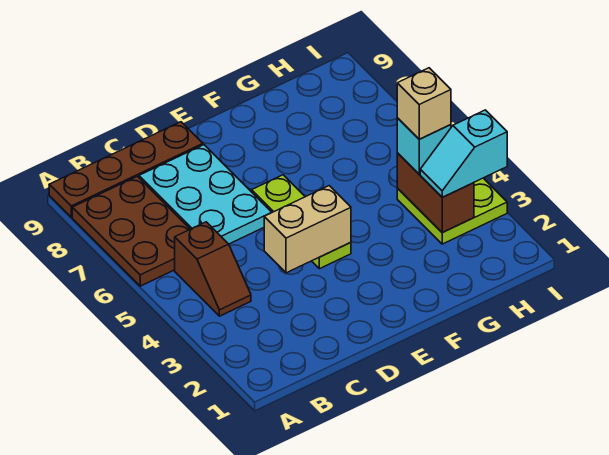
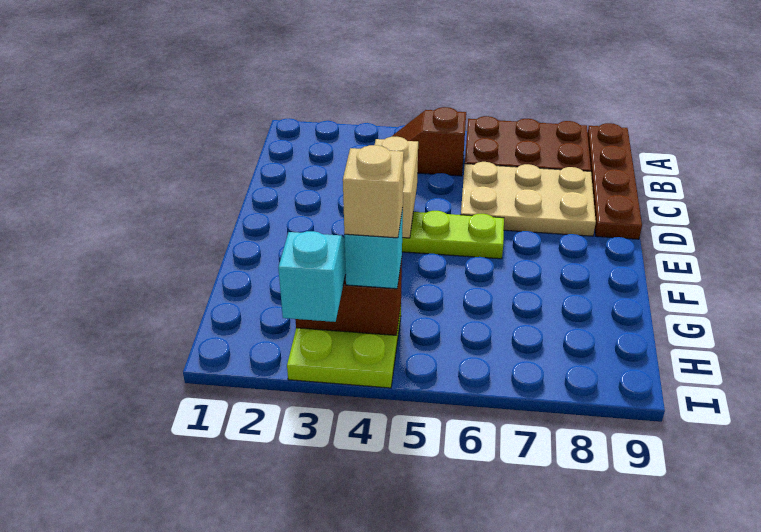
cyan plate C6:D8 level 1 -> tan plate C6:D8 level 1

